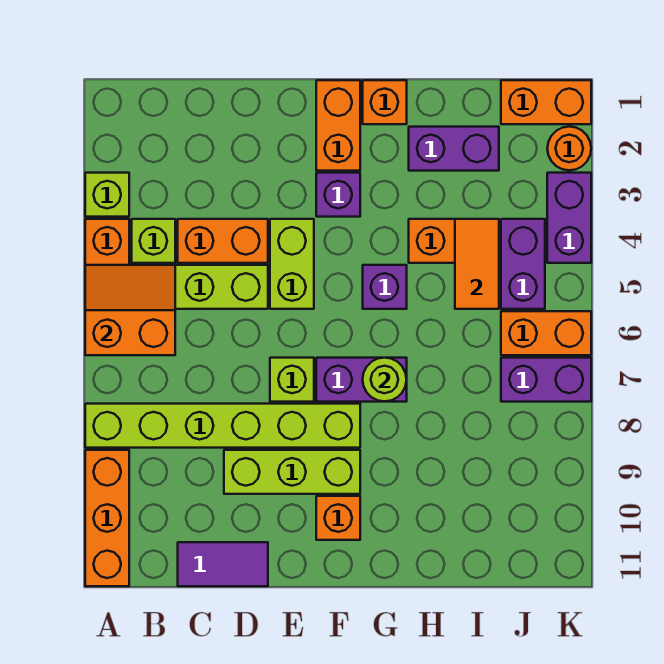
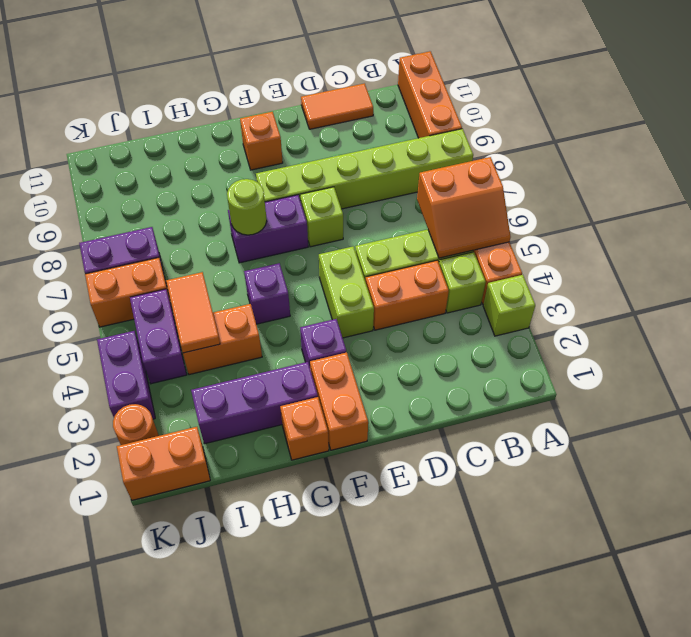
purple tile C11:D11 level 1 -> orange tile C11:D11 level 1
lime brick D9:F9 level 1 -> none
purple brick H2:I2 level 1 -> purple brick G2:I2 level 1

